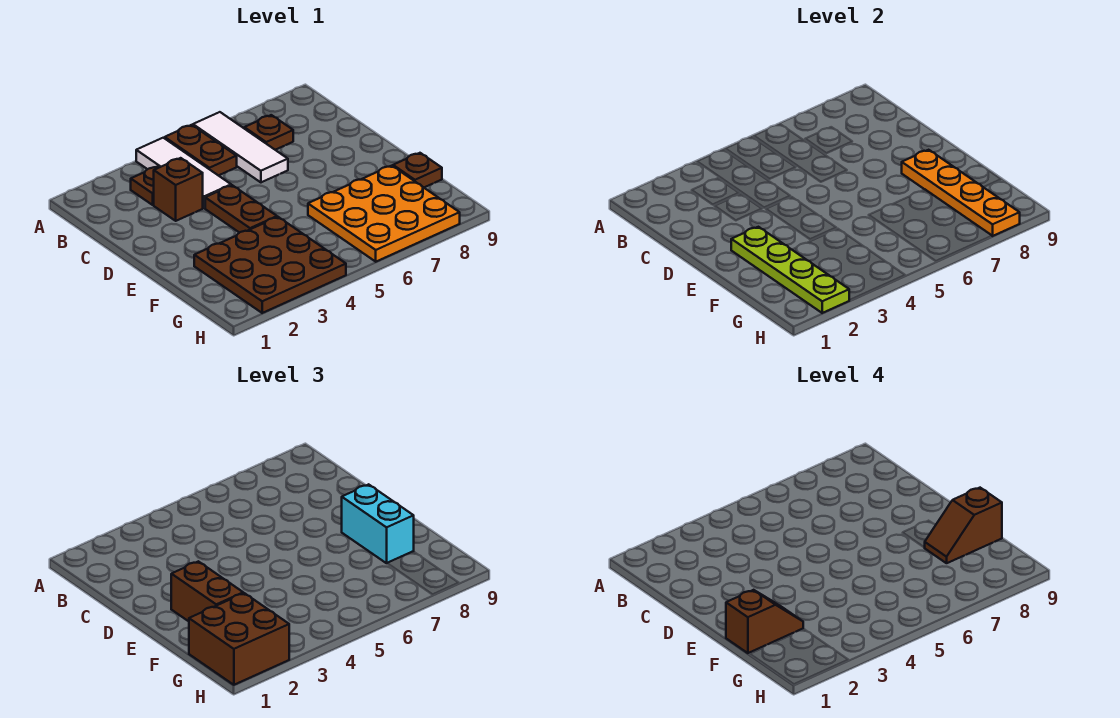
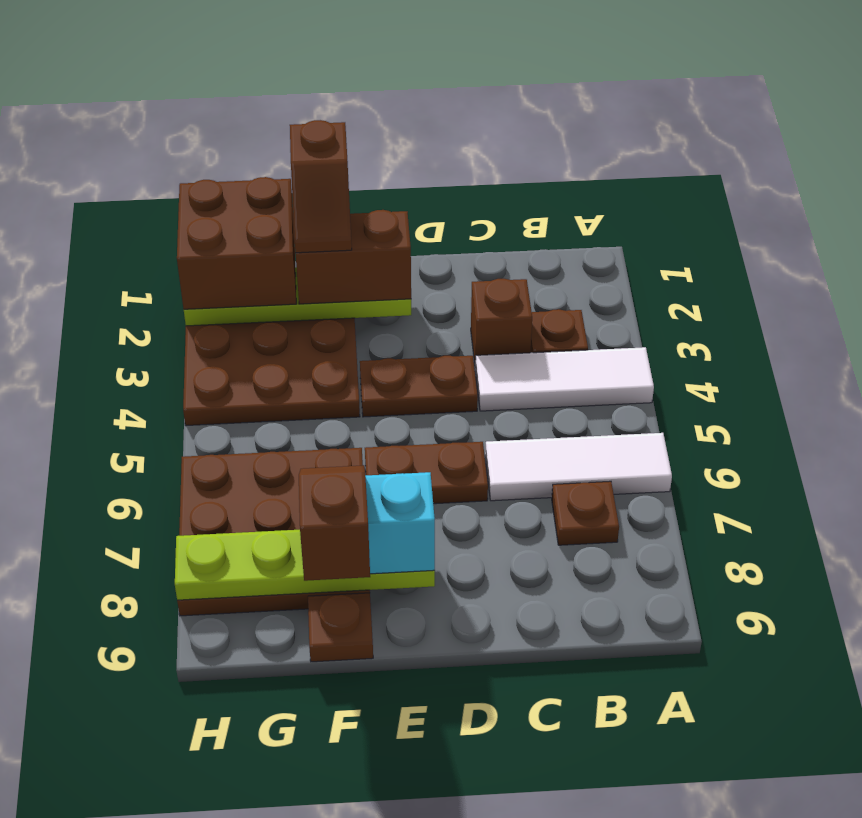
brown plate A5:B5 level 1 -> brown plate D6:E6 level 1
orange plate E8:H8 level 2 -> lime plate E8:H8 level 2
orange plate F6:H8 level 1 -> brown plate F6:H8 level 1

